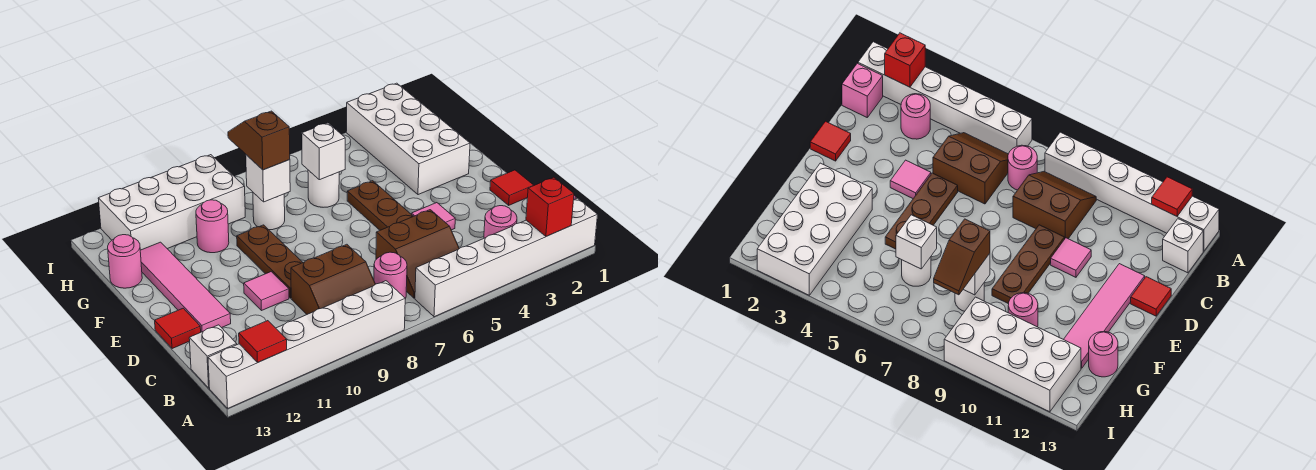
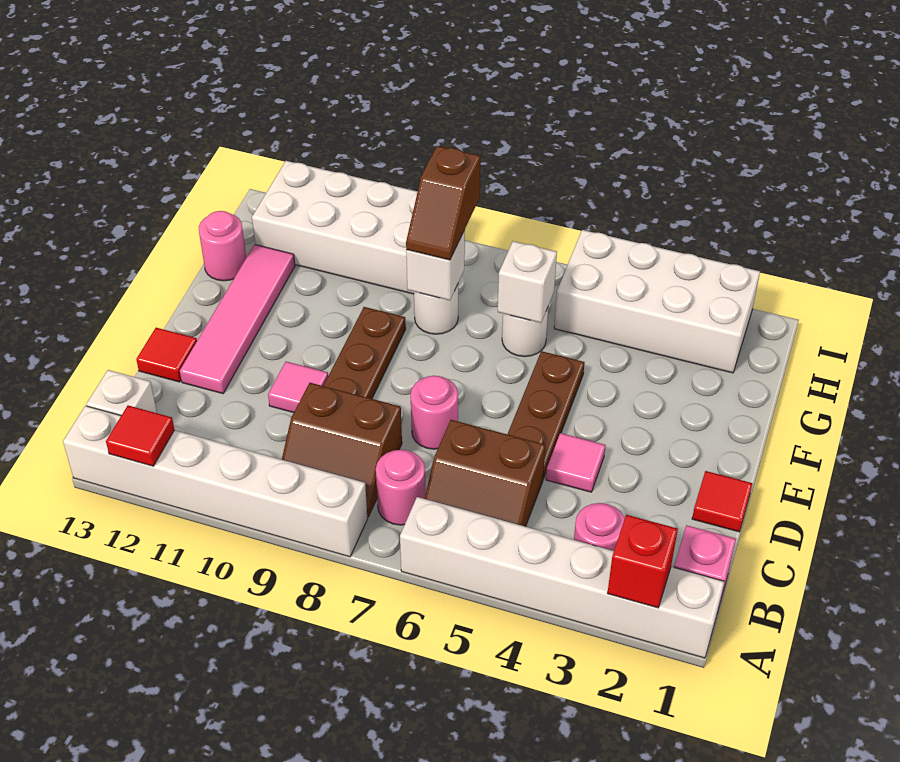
white brick F2:I3 level 1 -> white brick H2:I5 level 1
brown slope G8:H8 level 3 top G -> brown slope G8:H8 level 3 top H
pink round brick G10 level 1 -> pink round brick D7 level 1

